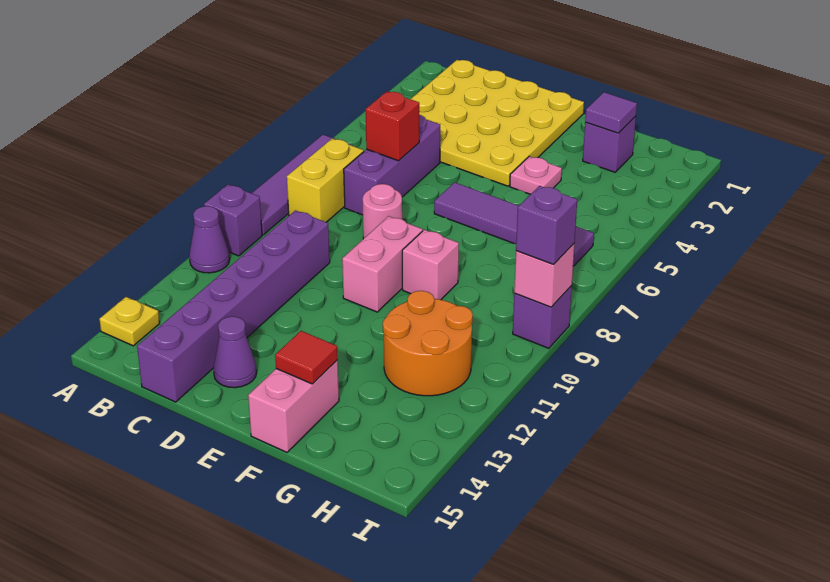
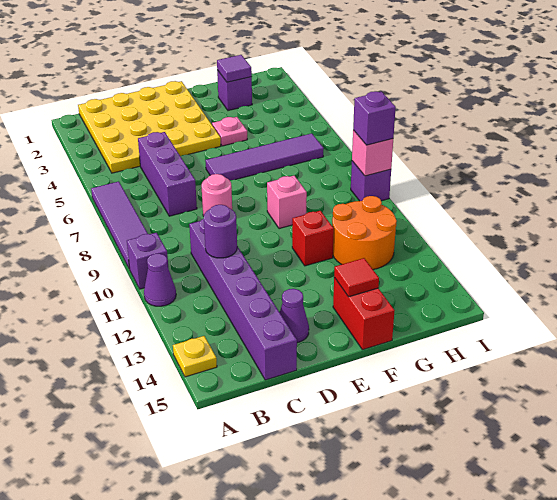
yellow brick B7:B8 level 1 -> none
red brick C6 level 2 -> red brick F11 level 1
none -> purple round brick C11 level 2
pink brick E9:E10 level 1 -> none
pink brick F14:F15 level 1 -> red brick F14:F15 level 1

